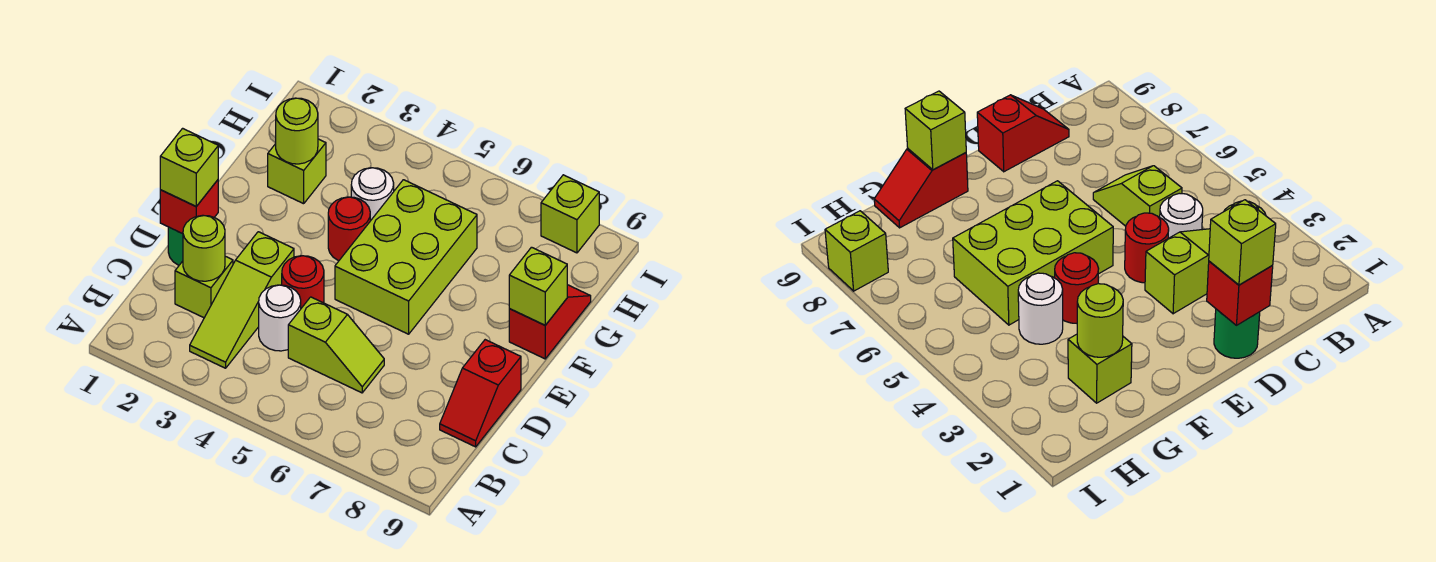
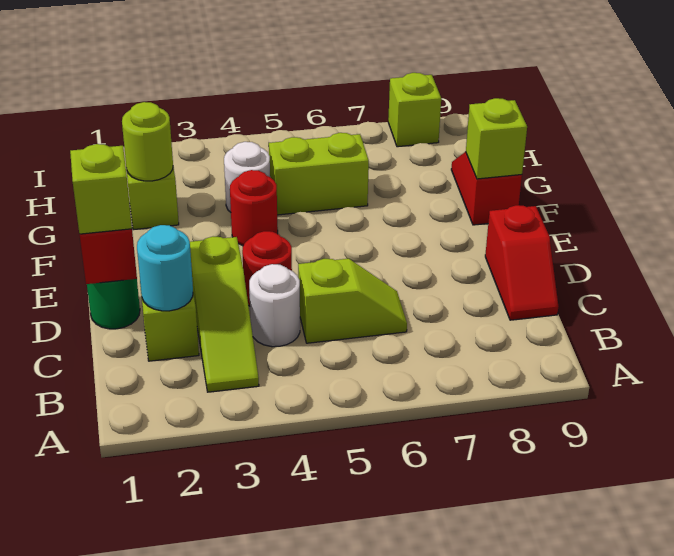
lime round brick C2 level 2 -> cyan round brick C2 level 2
lime brick E5:G6 level 1 -> lime brick G5:G6 level 1

